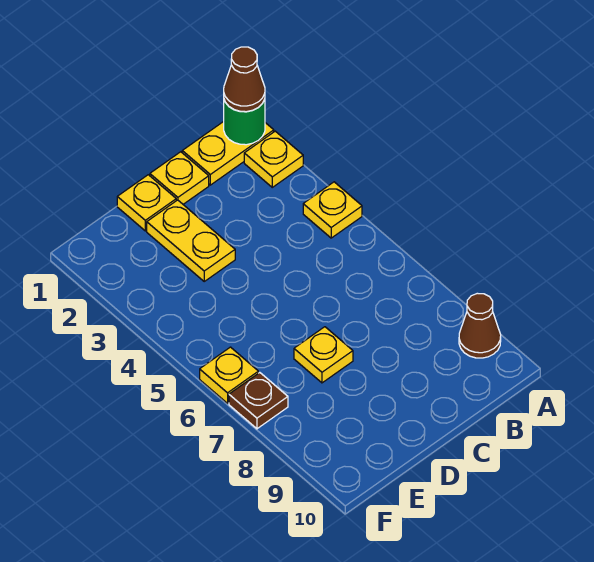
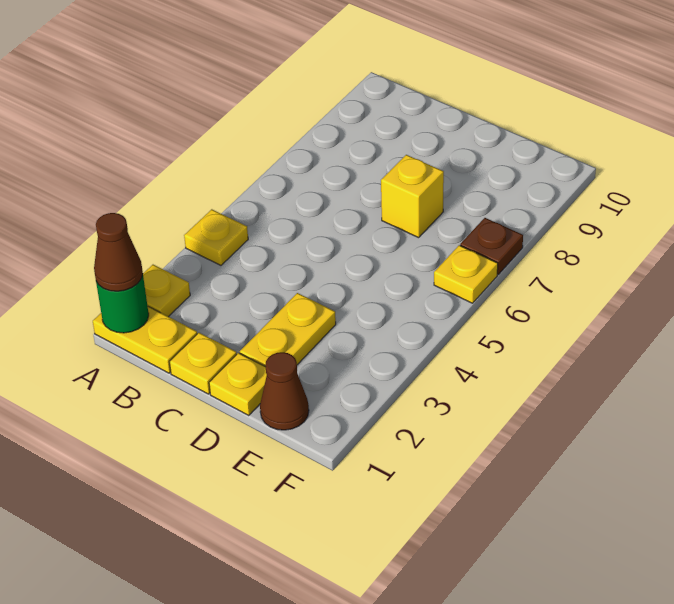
brown cone A9 level 1 -> brown cone E1 level 1
yellow plate D7 level 1 -> yellow brick D7 level 1

